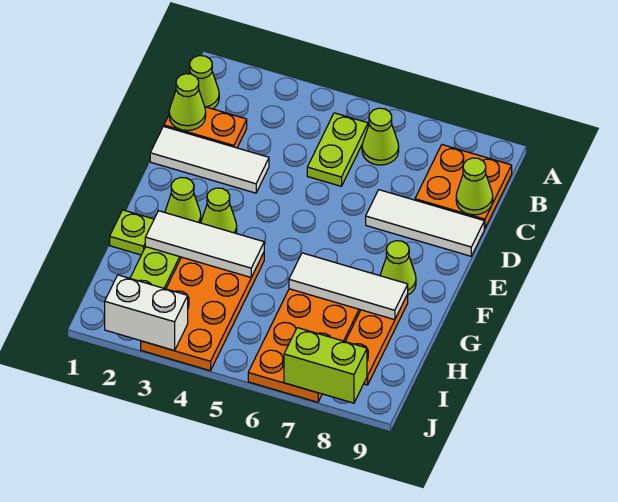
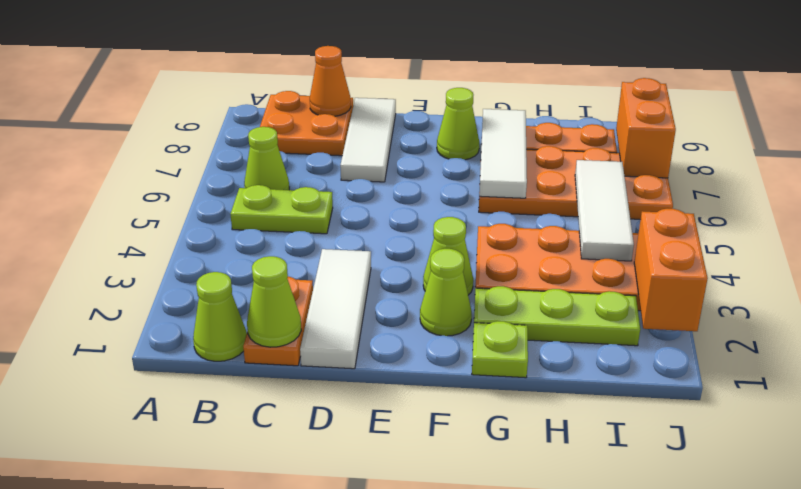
lime cone C9 level 2 -> orange cone C9 level 2
white tile G2:G4 level 2 -> white tile I4:I6 level 2
white brick J2:J3 level 2 -> orange brick J2:J3 level 2
lime brick J7:J8 level 2 -> orange brick J7:J8 level 2

